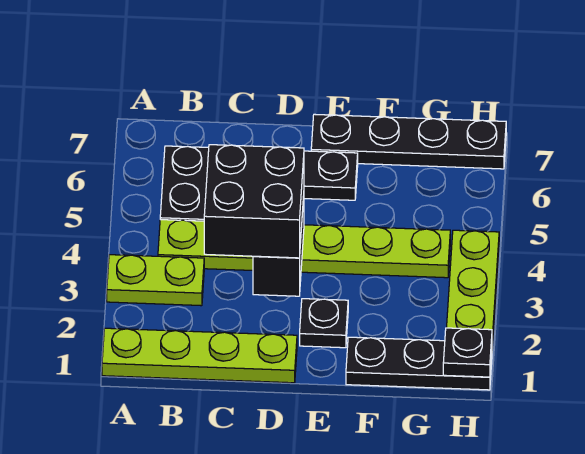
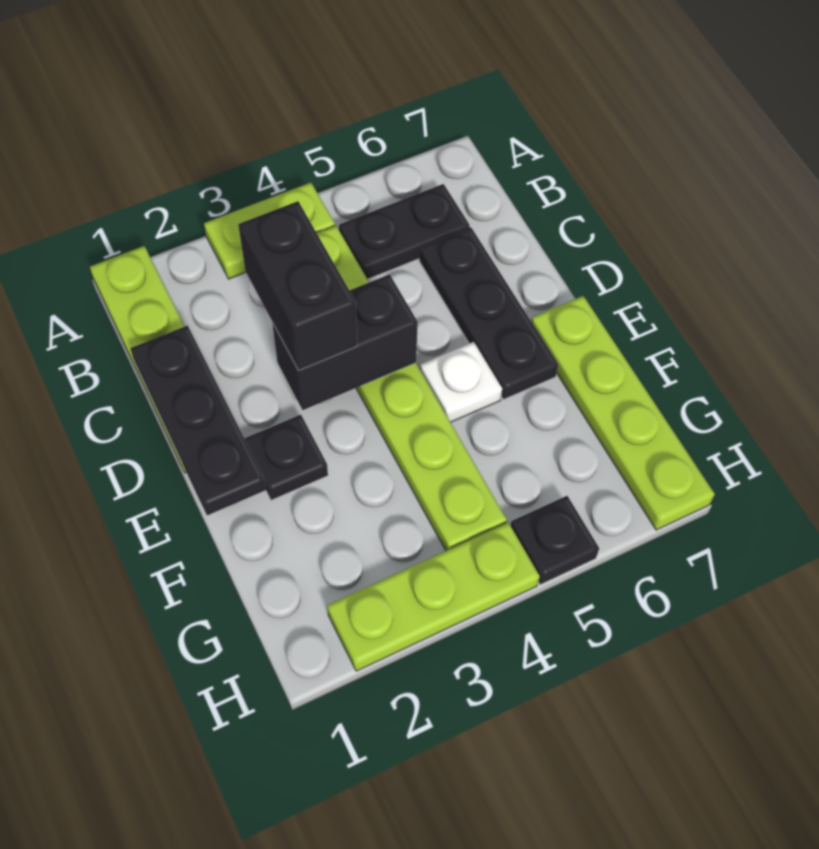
lime plate A3:B3 level 1 -> lime plate A3:A4 level 1
black brick C3:D4 level 3 -> black brick C3:D3 level 3
none -> white plate E5 level 1
black plate E7:H7 level 1 -> lime plate E7:H7 level 1
black plate F1:H1 level 1 -> black plate C1:E1 level 2
black plate H1 level 2 -> black plate H5 level 1

